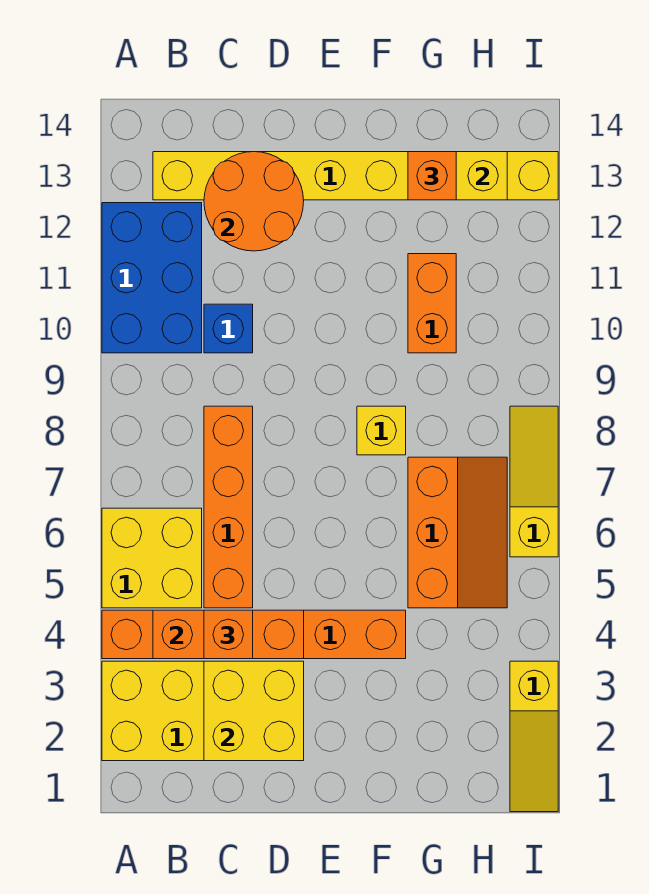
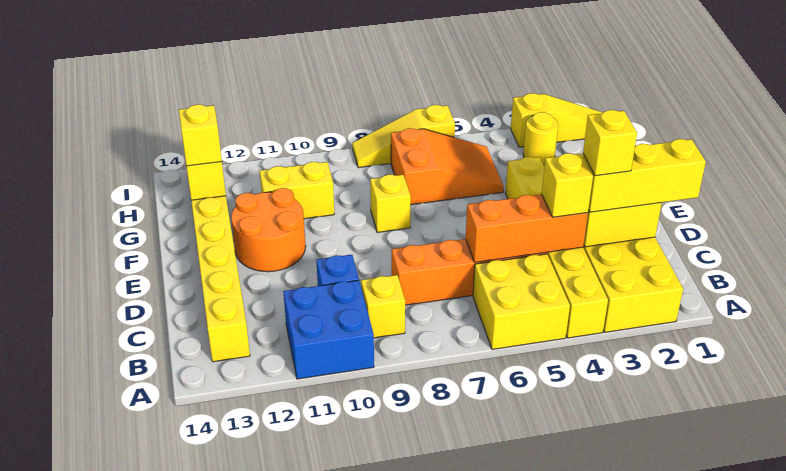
orange brick A4:F4 level 1 -> yellow brick A4:F4 level 1
blue brick A10:B12 level 1 -> blue brick A10:B11 level 1
orange brick B4:D4 level 2 -> orange brick C4:C6 level 2
none -> yellow brick B9 level 1
none -> yellow brick C1:C3 level 3
none -> yellow brick C3 level 4
orange brick C4 level 3 -> yellow brick C4 level 3
orange round brick C12:D13 level 2 -> orange round brick E11:F12 level 1
orange slope G5:H7 level 1 top G -> orange slope G5:H7 level 1 top 7
orange brick G10:G11 level 1 -> yellow brick G10:G11 level 1
orange brick G13 level 3 -> yellow brick G13 level 3
none -> yellow round brick H3 level 1

